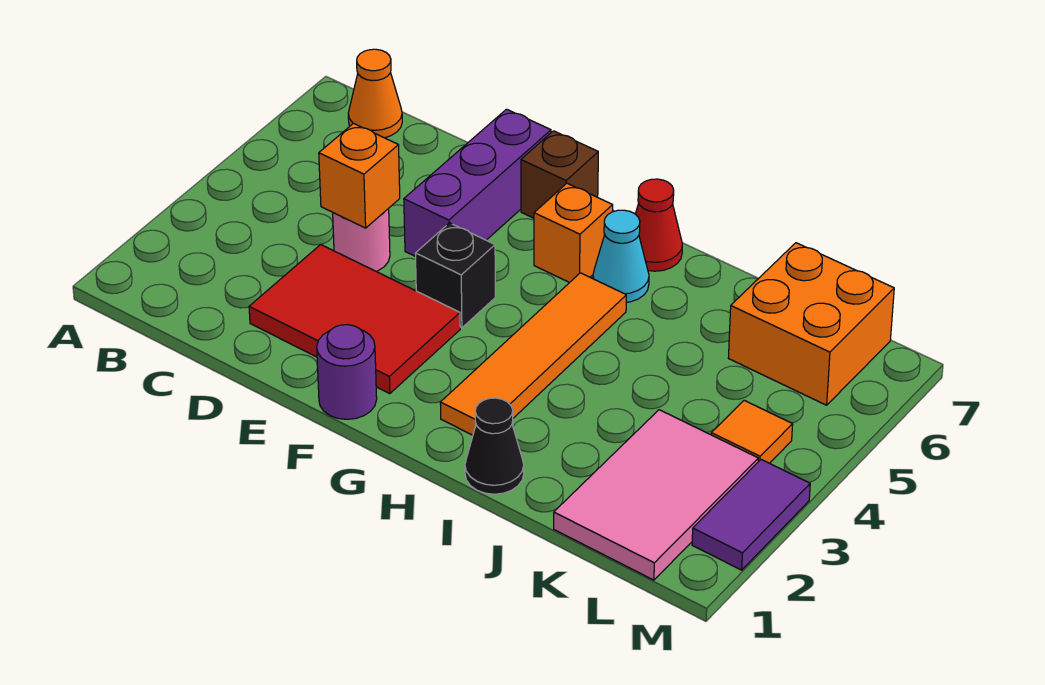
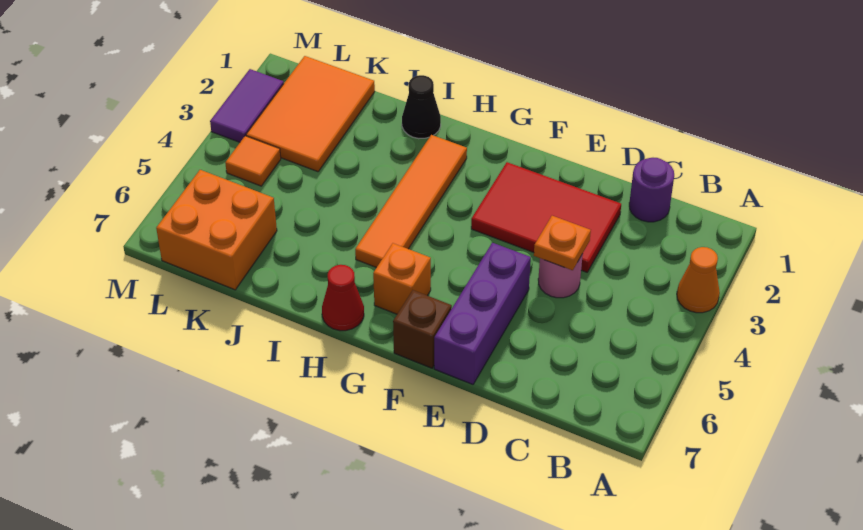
orange cone B7 level 1 -> orange cone A3 level 1
orange brick D4 level 2 -> orange plate D4 level 2
purple round brick F1 level 1 -> purple round brick C1 level 1
black brick F4 level 1 -> none
cyan cone H6 level 1 -> none
pink tile K1:L3 level 1 -> orange tile K1:L3 level 1

